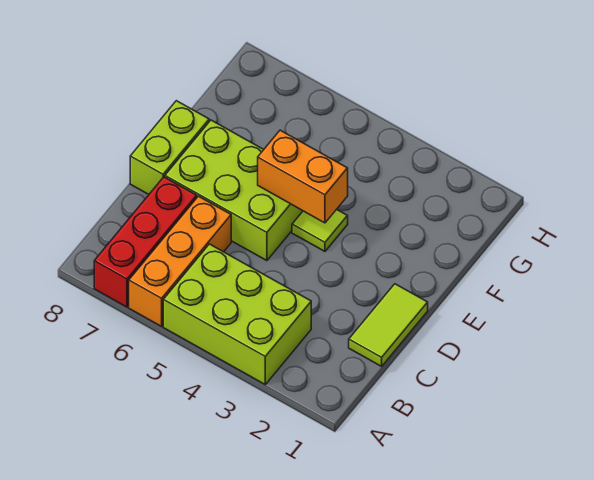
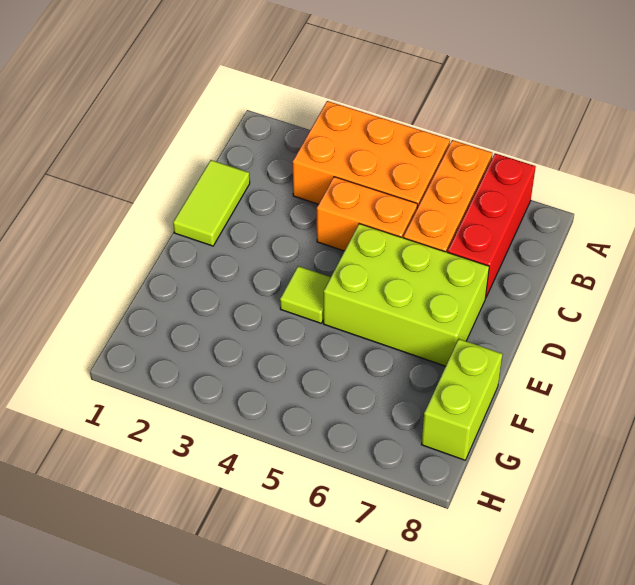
lime brick A3:B5 level 1 -> orange brick A3:B5 level 1
lime brick D8:E8 level 1 -> lime brick F8:G8 level 1
orange brick E4:E5 level 2 -> orange brick C4:C5 level 1

